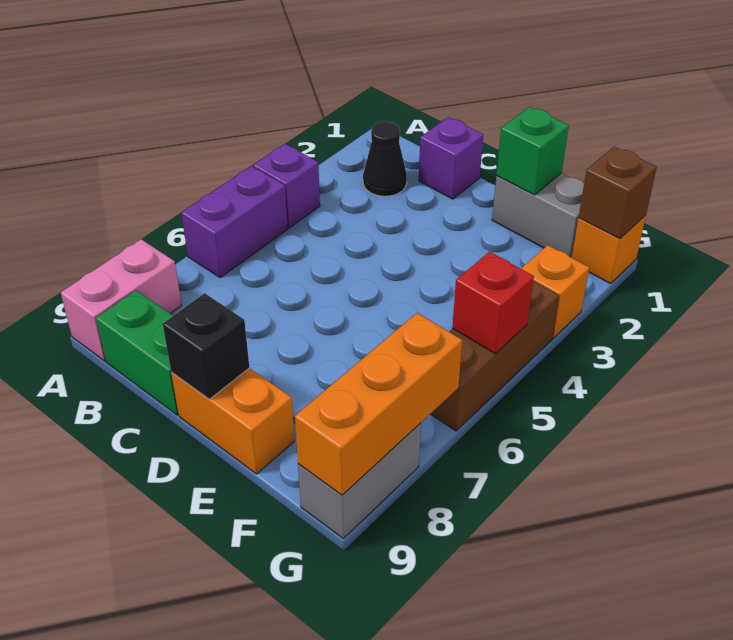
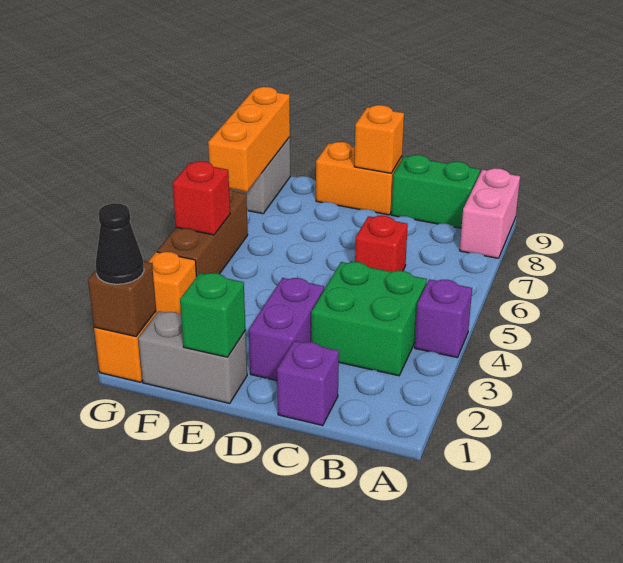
purple brick A5:A6 level 1 -> purple brick D2:D3 level 1
black cone B2 level 1 -> black cone G1 level 3
none -> green brick B3:C4 level 1
none -> red brick C6 level 1
black brick D9 level 2 -> orange brick D9 level 2

